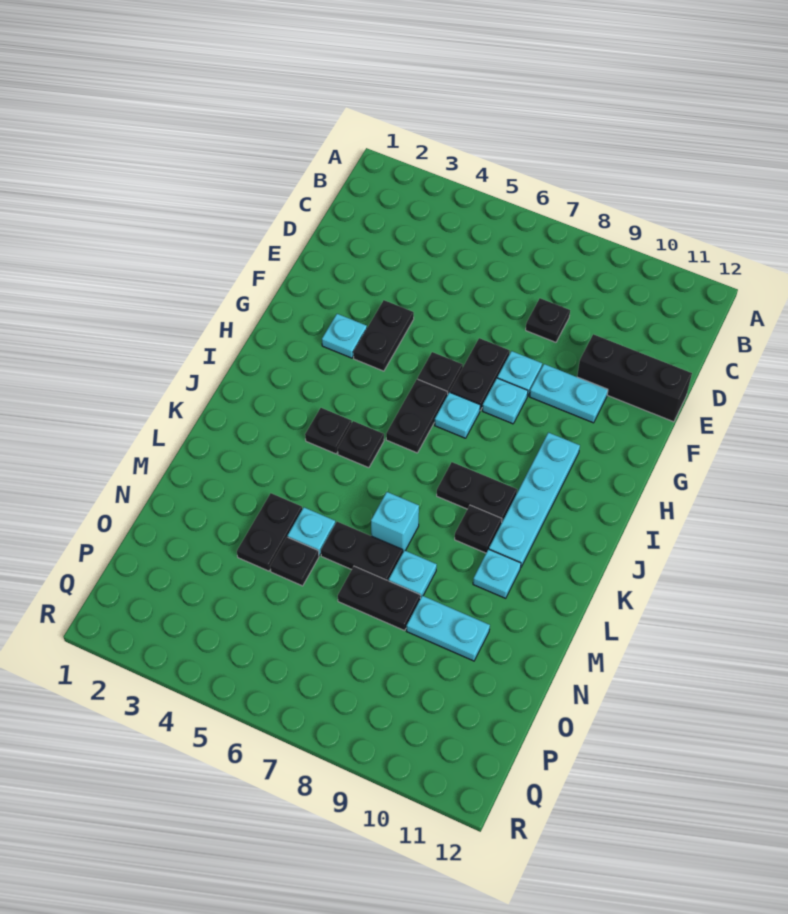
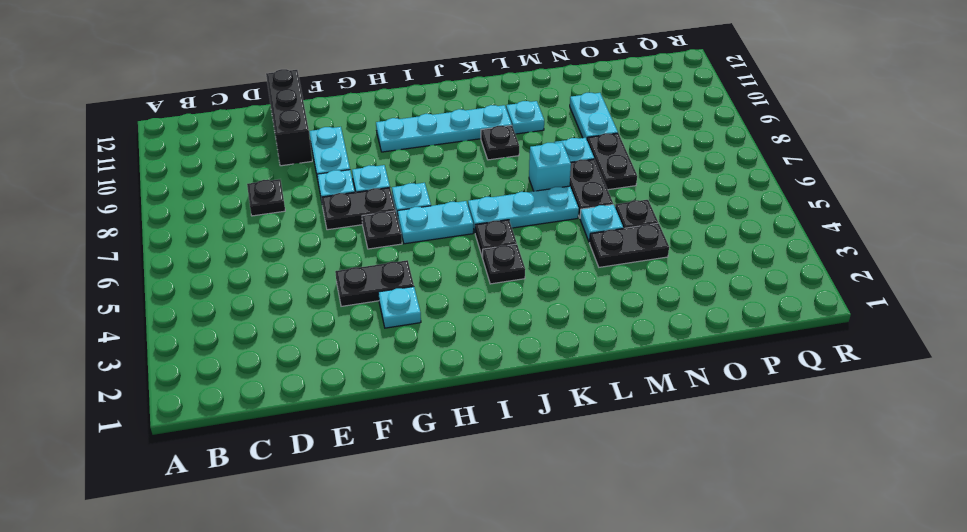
black plate H6:I6 level 1 -> cyan plate H6:I6 level 1
none -> cyan plate J6:L6 level 1
black plate J8:J9 level 1 -> none

